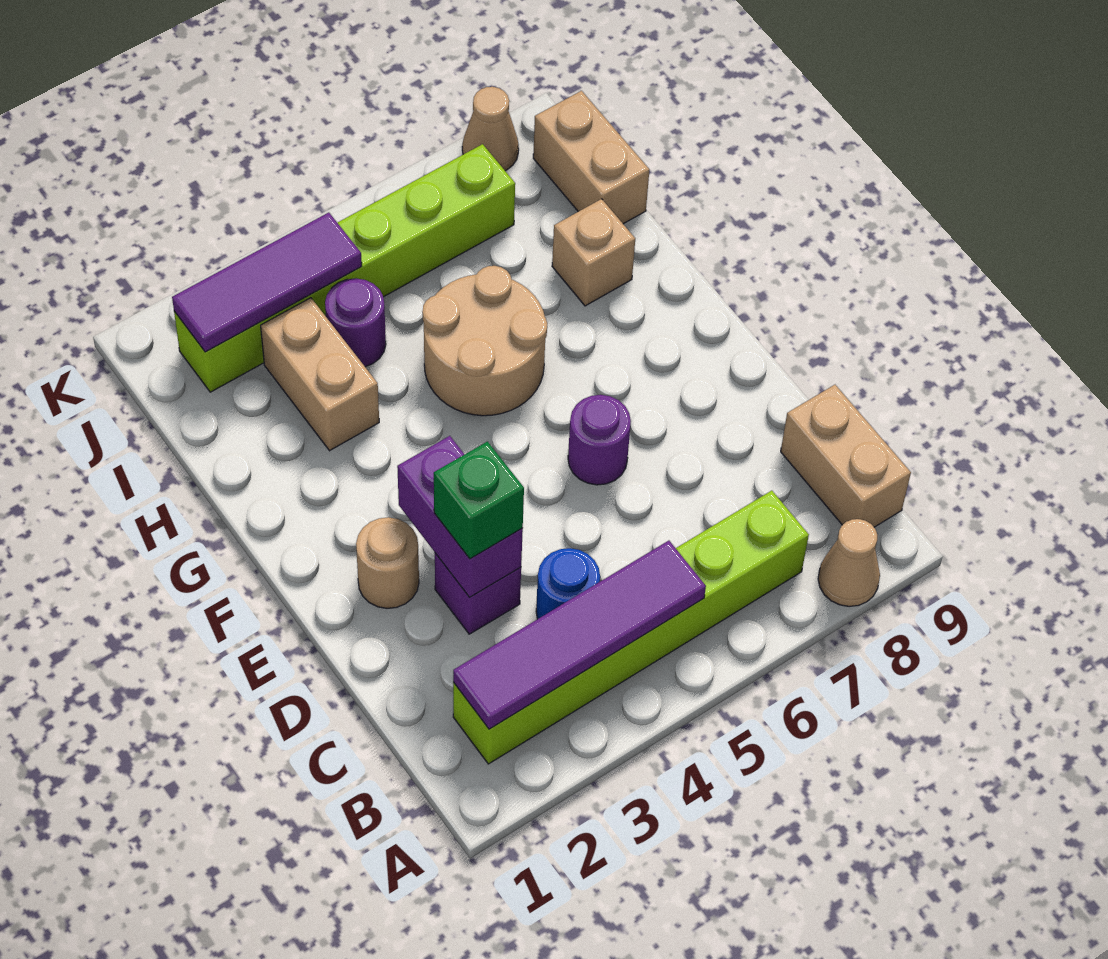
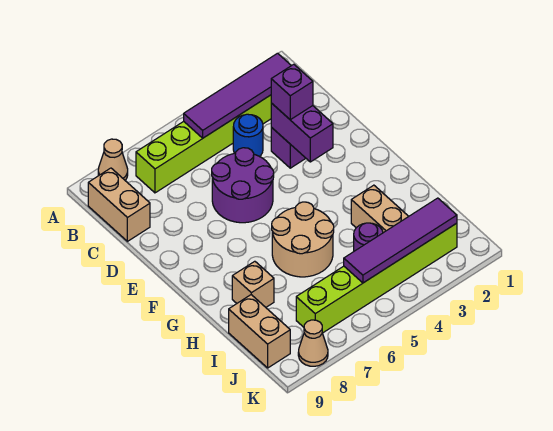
green brick D3 level 3 -> purple brick D3 level 3
tan round brick E2 level 1 -> none
purple round brick E6 level 1 -> purple round brick D5:E6 level 1
purple tile J2:J4 level 2 -> purple tile J2:J5 level 2

